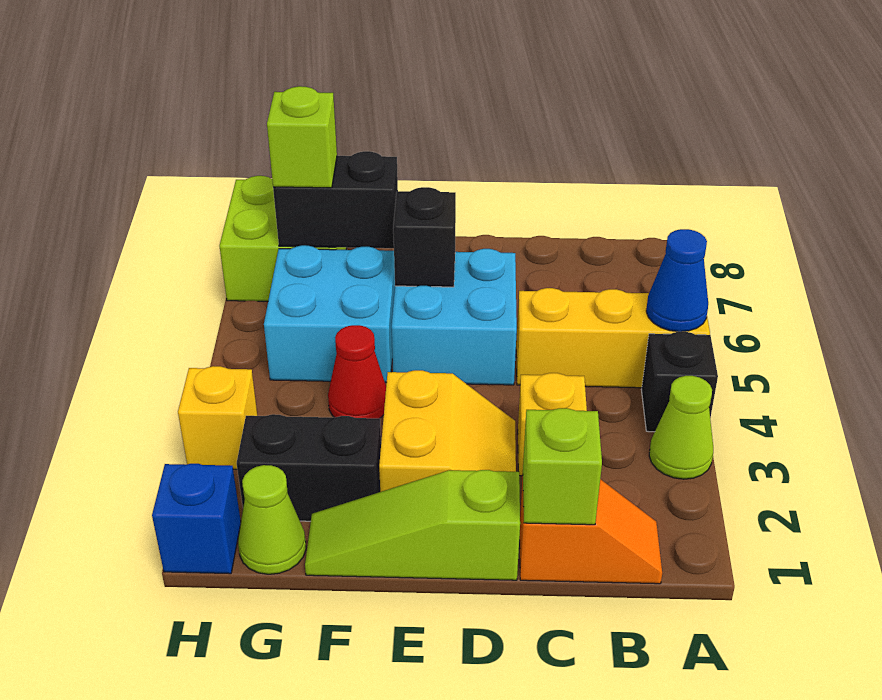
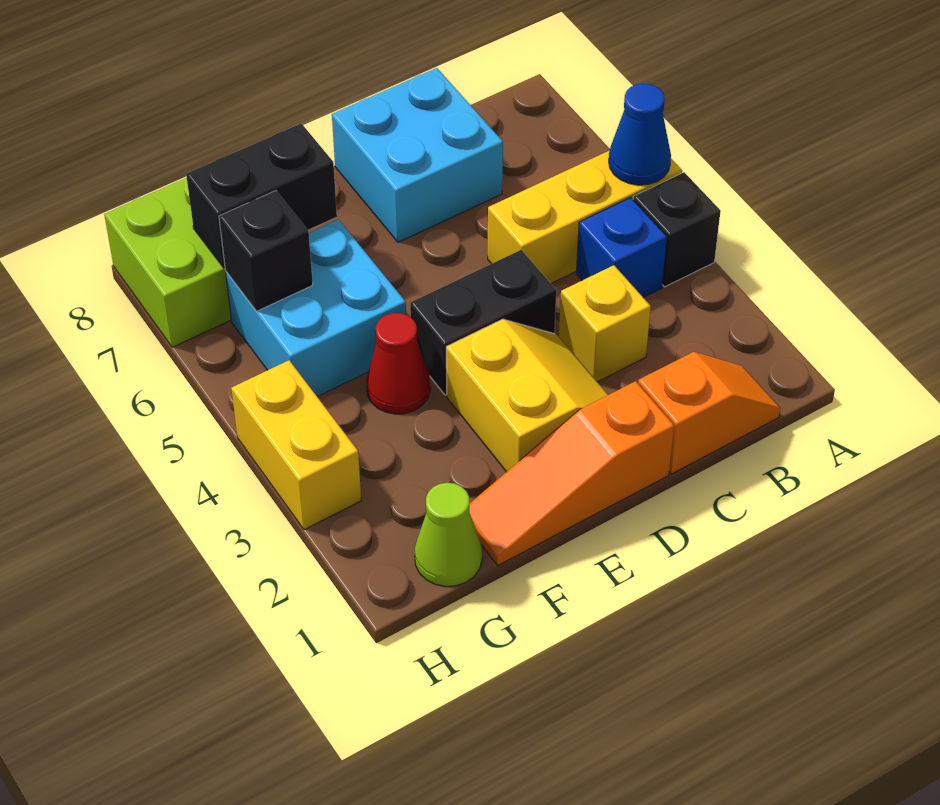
lime cone A3 level 1 -> none
lime brick C1 level 2 -> none
lime slope D1:F1 level 1 top D -> orange slope D1:F1 level 1 top D
cyan brick D5:E6 level 1 -> cyan brick C7:D8 level 1
black brick E6 level 2 -> black brick G6 level 2
black brick F2:G2 level 1 -> black brick D4:E4 level 1
lime brick G7 level 3 -> none
blue brick H1 level 1 -> blue brick B4 level 1
yellow brick H3 level 1 -> yellow brick H3:H4 level 1

